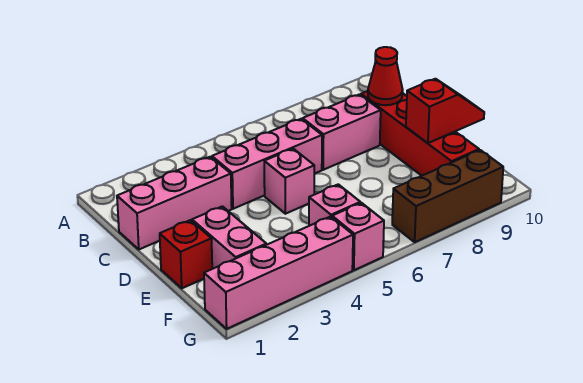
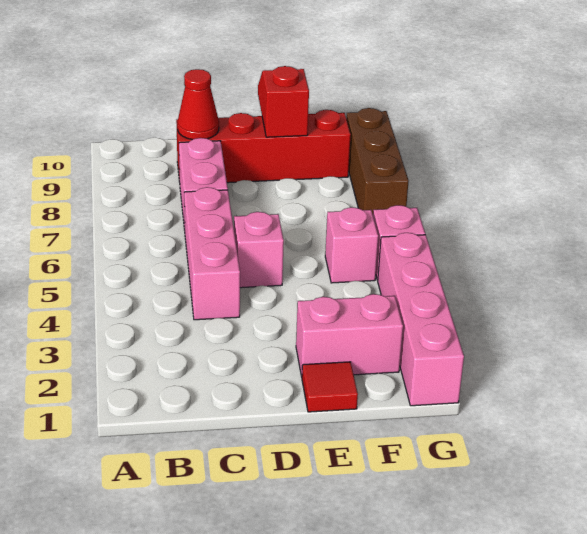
pink brick C1:C3 level 1 -> none
red brick E1 level 1 -> red tile E1 level 1

